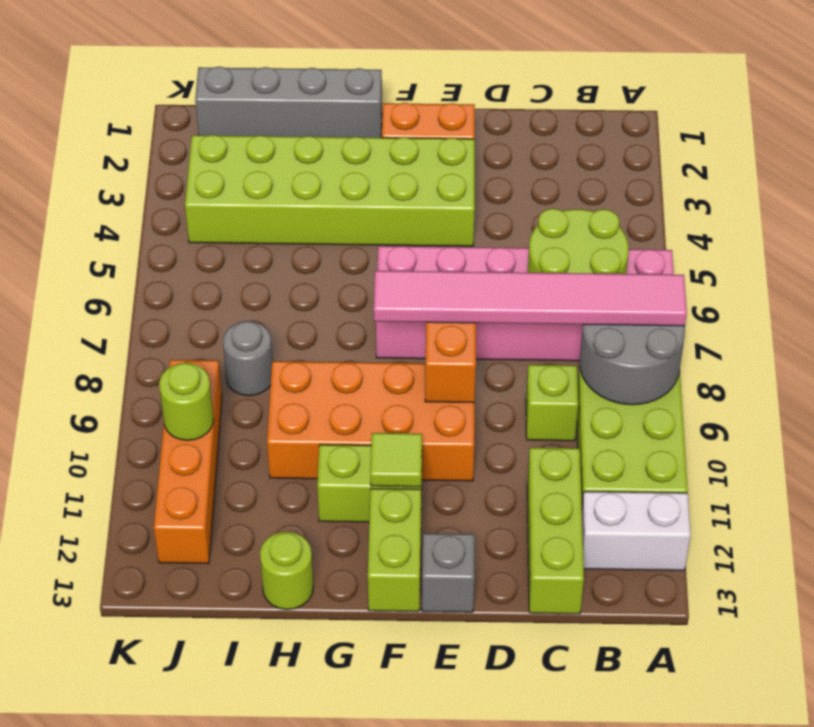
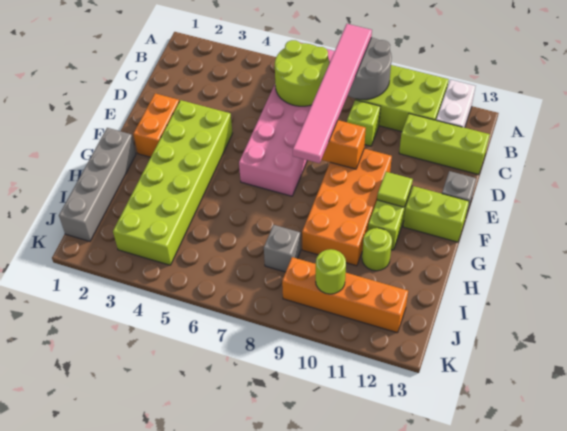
lime round brick H13 level 1 -> lime round brick H11 level 1
grey round brick I8 level 1 -> grey brick I8 level 1

